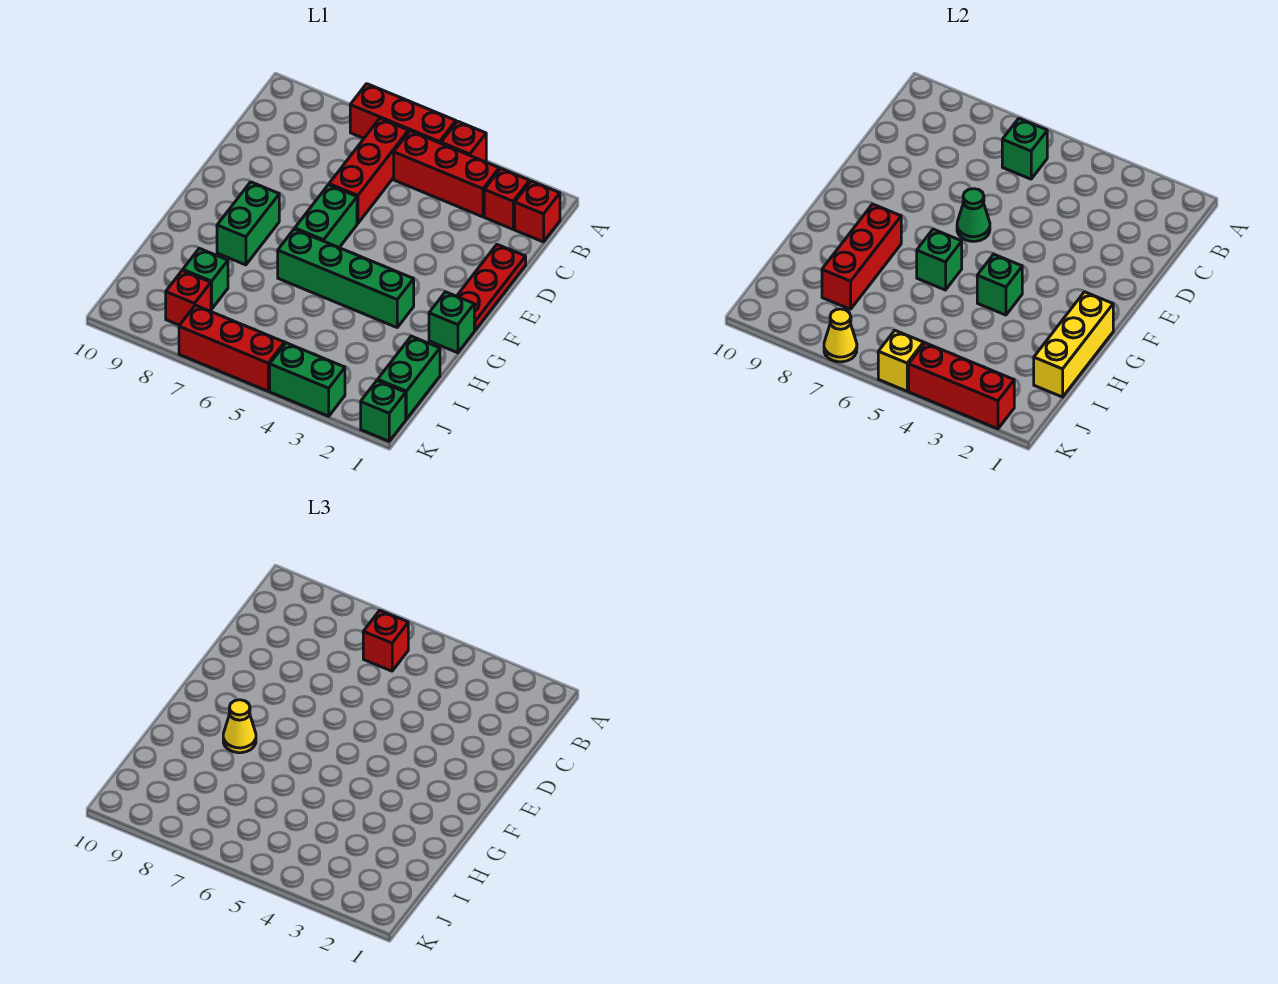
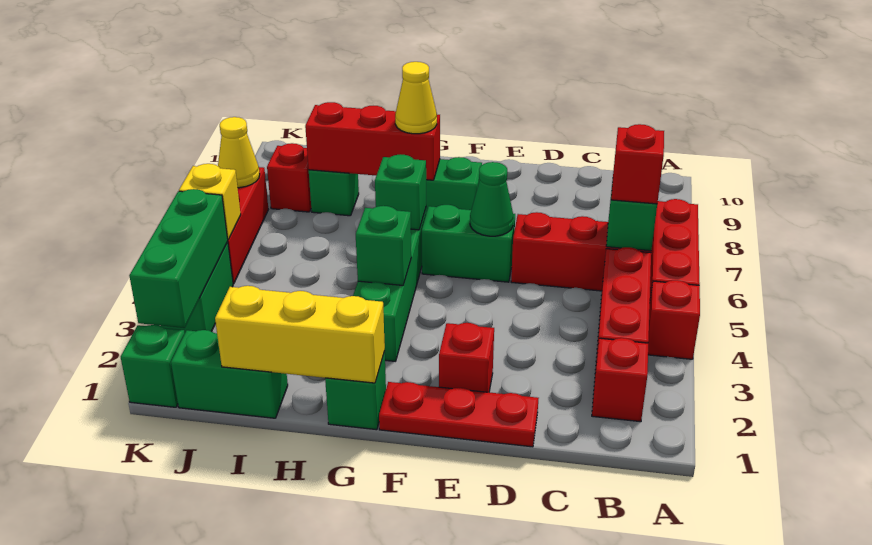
red brick B1 level 1 -> red brick E2 level 1
red brick K2:K4 level 2 -> green brick K2:K4 level 2

